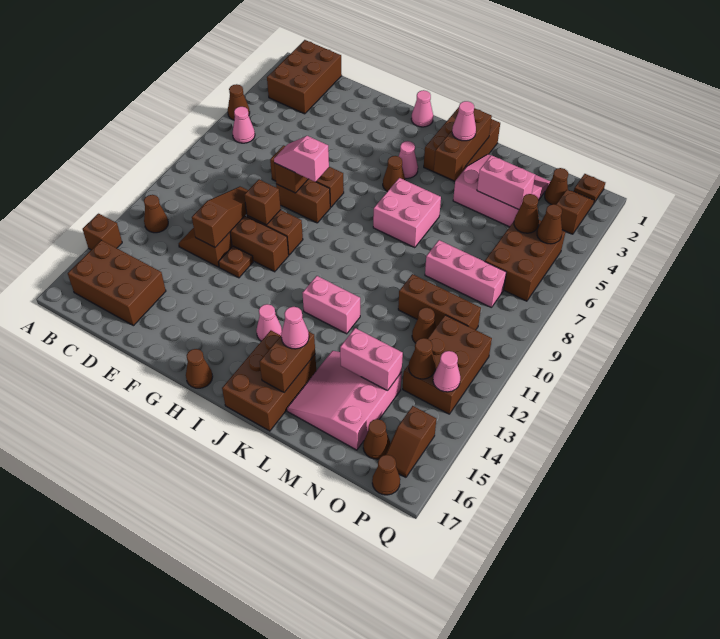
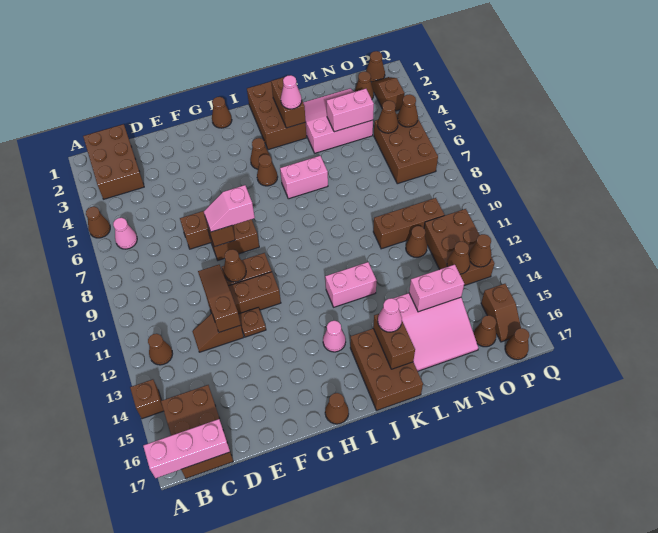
brown brick B15:D16 level 1 -> brown brick B15:C17 level 1
brown brick F10 level 2 -> brown cone F10 level 2
pink cone H1 level 1 -> brown cone H1 level 1
pink cone I4 level 1 -> brown cone I4 level 1
pink brick J6:K7 level 1 -> pink brick J6:K6 level 1
brown brick K2:K4 level 2 -> brown brick K2:K3 level 2
pink slope L14:N16 level 1 top N -> pink slope L14:N16 level 1 top 14
pink brick M8:O8 level 1 -> pink brick A17:C17 level 2
brown plate P1 level 1 -> brown cone P1 level 1
pink cone P13 level 2 -> brown cone P13 level 2

